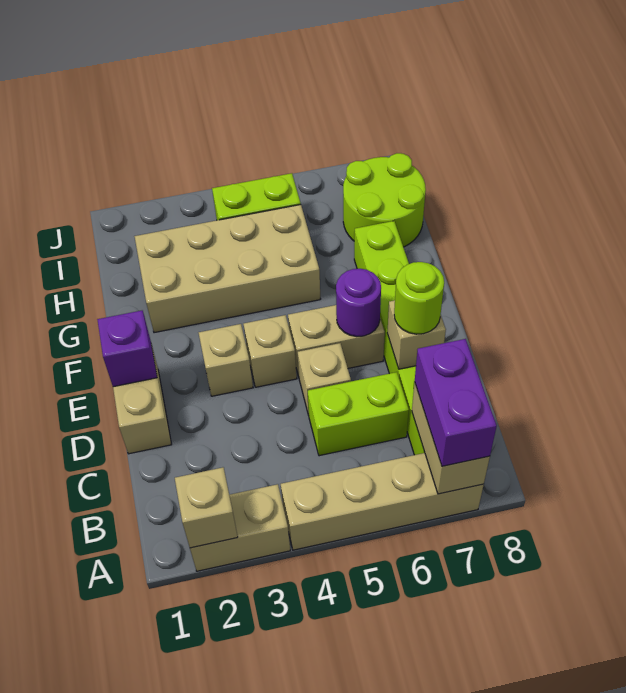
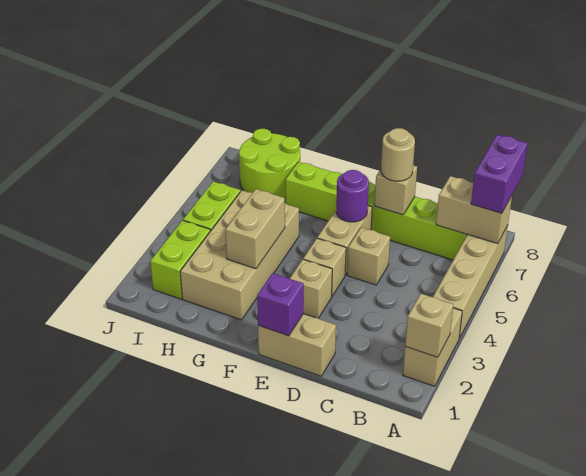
purple brick A7:B7 level 3 -> purple brick A7:A8 level 3
lime brick C5:C6 level 1 -> lime brick I2:I3 level 1
lime round brick D7 level 3 -> tan round brick D7 level 3
none -> tan brick G3:G4 level 2

